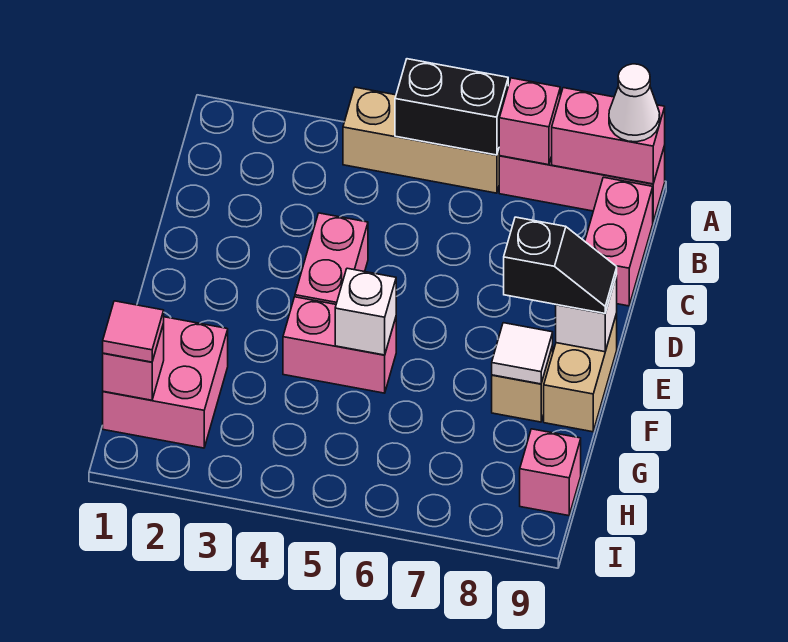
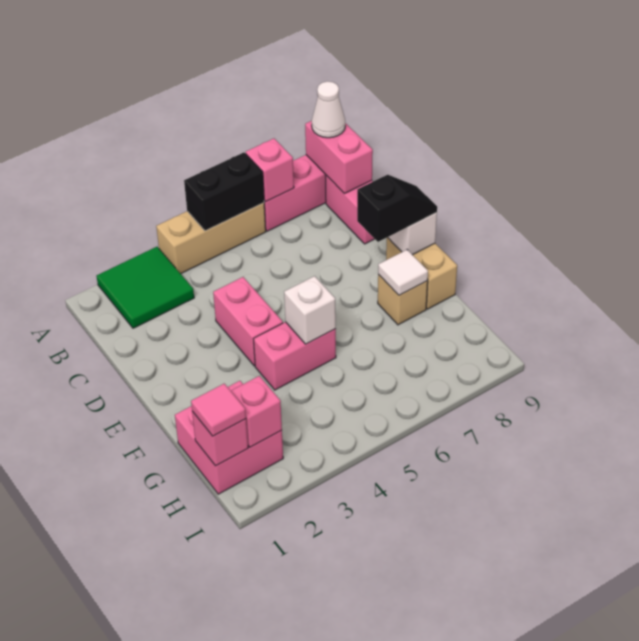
none -> green tile A2:B3 level 1
pink brick A8:A9 level 2 -> pink brick A9:B9 level 2
pink brick H9 level 1 -> pink brick H2 level 2

